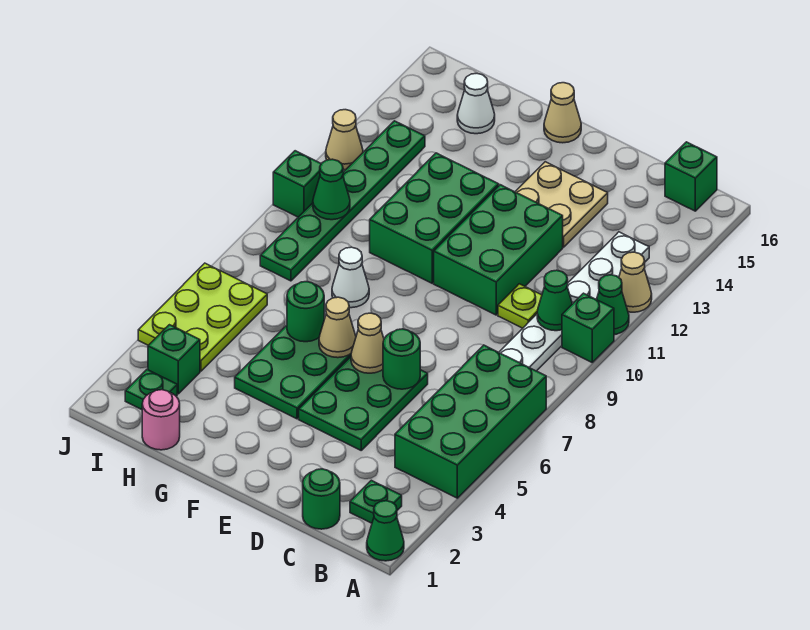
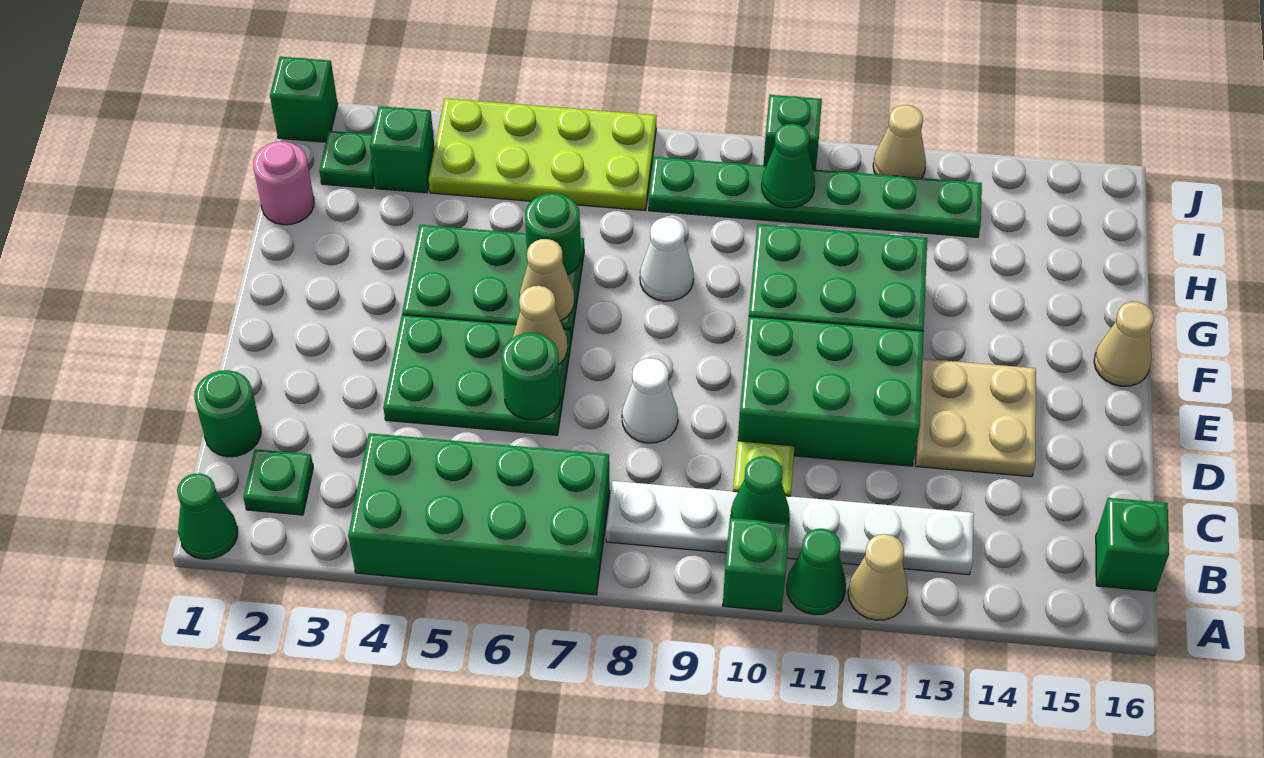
white cone H15 level 1 -> white cone D8 level 1
lime plate I4:J6 level 1 -> lime plate I4:J7 level 1
none -> green brick J1 level 1

